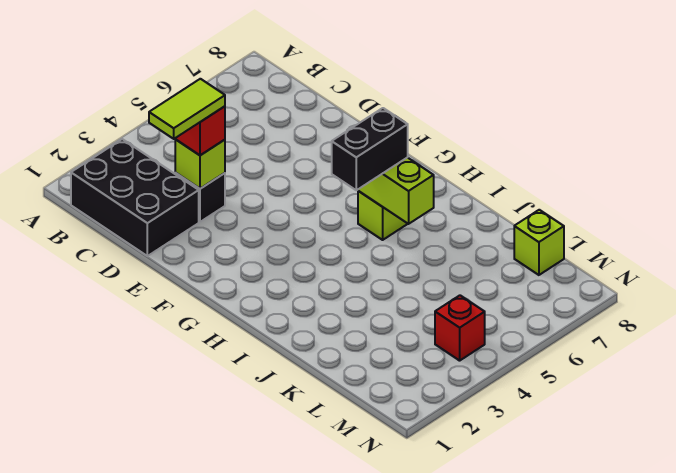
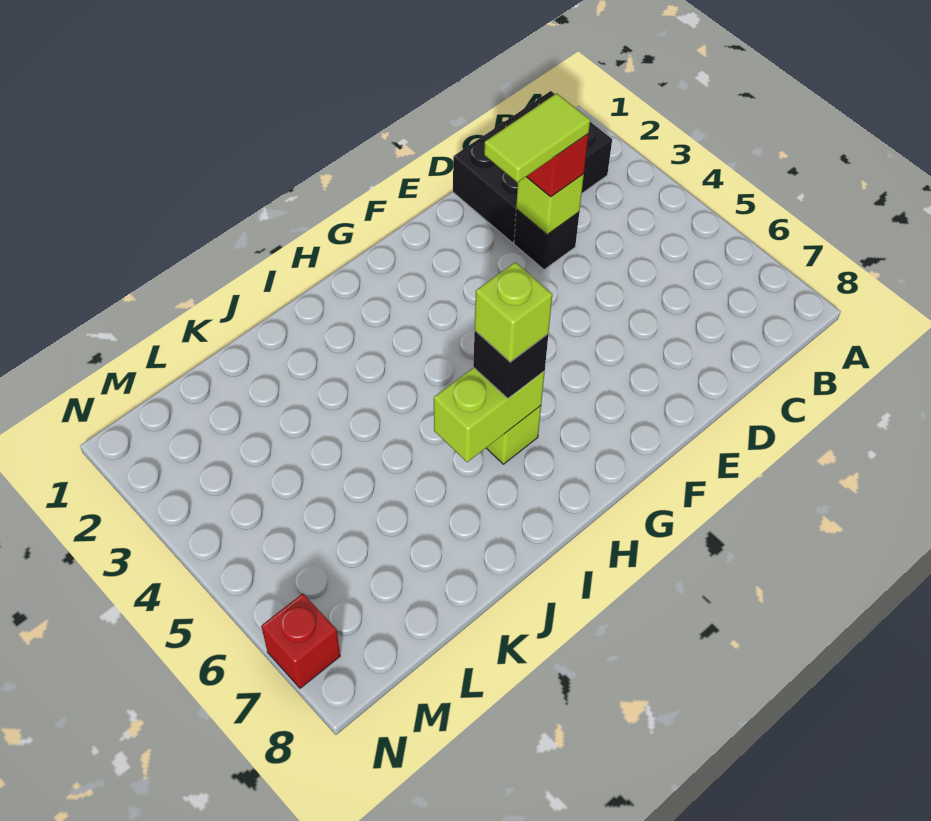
lime tile D2:D3 level 4 -> lime tile D3:E3 level 4
black brick H5:H6 level 3 -> black brick H6 level 3
lime brick L8 level 1 -> lime brick H6 level 4
red brick M4 level 1 -> red brick N7 level 1

